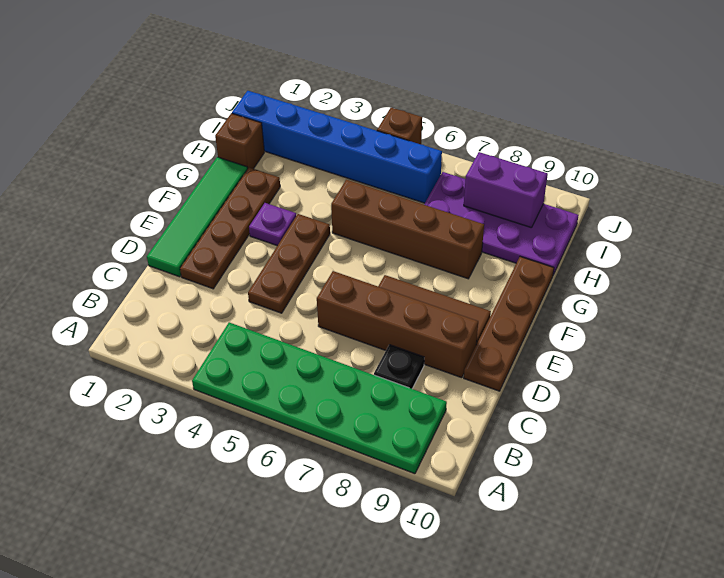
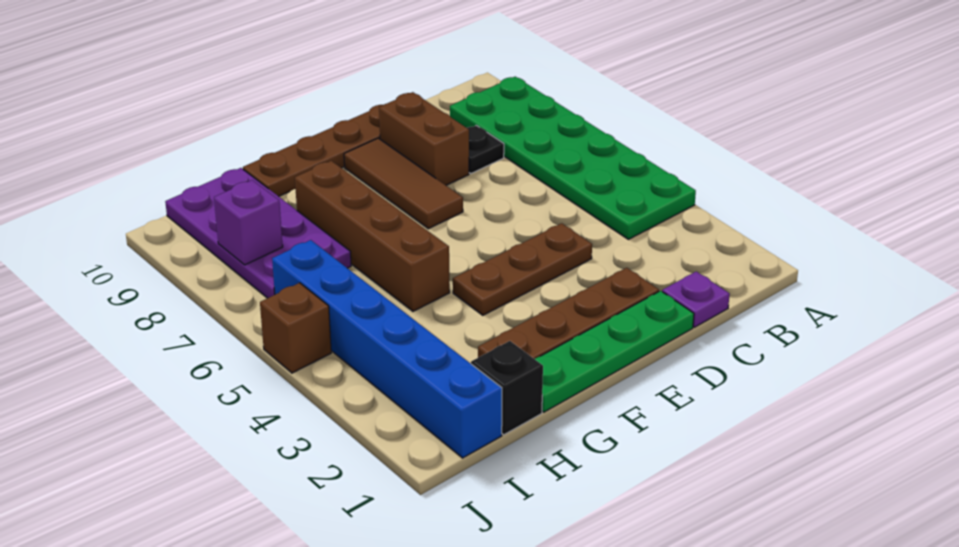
green tile D1:G1 level 1 -> green plate D1:G1 level 1
brown brick D6:D9 level 1 -> brown brick D8:D9 level 1
purple plate F3 level 1 -> purple plate C1 level 1
brown brick H1 level 1 -> black brick H1 level 1
purple brick I8:I9 level 2 -> purple brick I8 level 2

